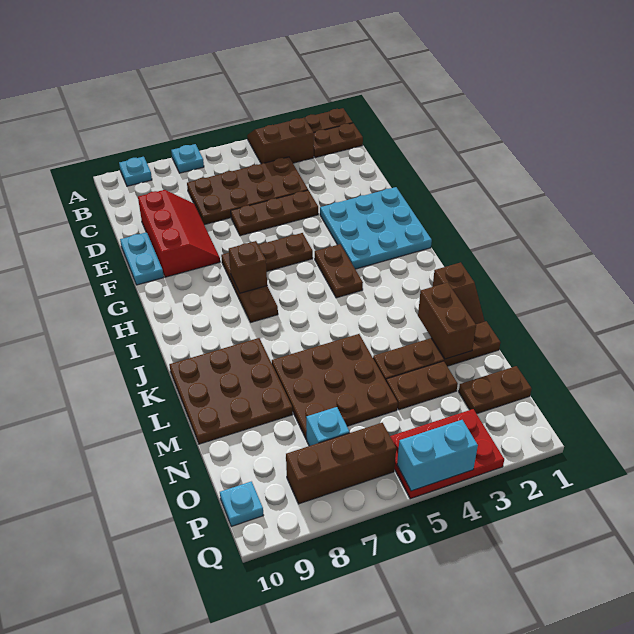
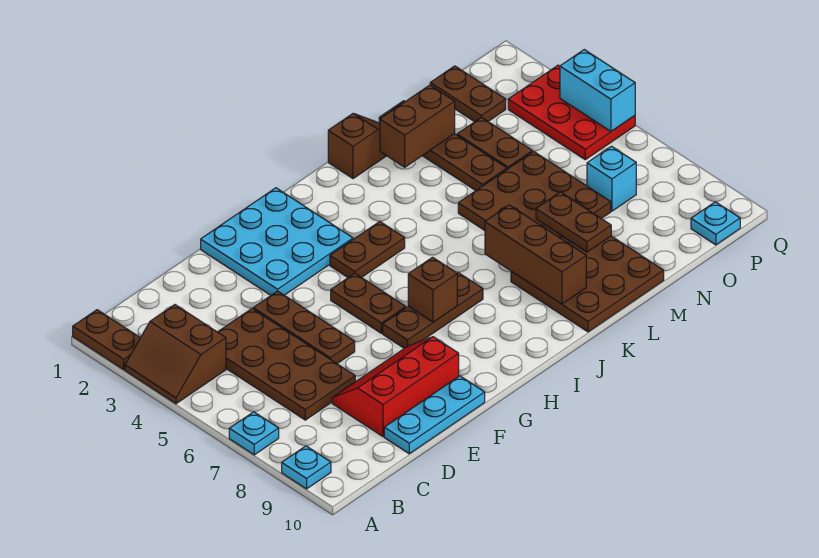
brown plate B1:B2 level 1 -> brown plate M7:M8 level 2
cyan plate E10:F10 level 1 -> cyan plate D10:F10 level 1
brown brick P6:P8 level 1 -> brown brick K7:K9 level 2

